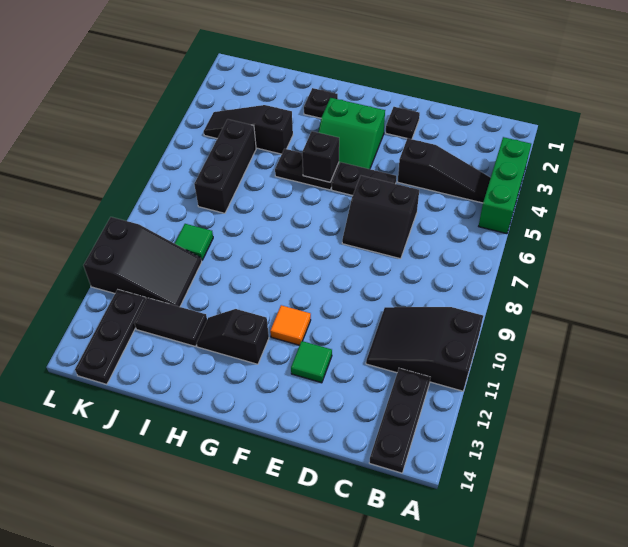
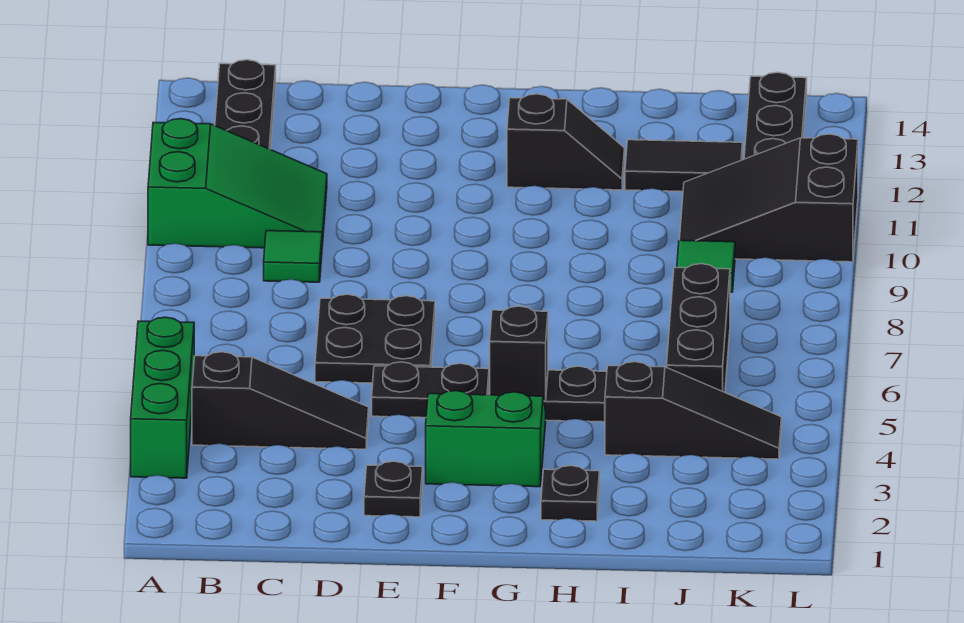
black slope A10:C11 level 1 top A -> green slope A10:C11 level 1 top A
black slope B4:D4 level 1 top D -> black slope B4:D4 level 1 top B
black slope D6:E7 level 1 top 6 -> black plate D6:E7 level 1
green tile E12 level 1 -> green tile C9 level 1
orange tile F11 level 1 -> none

